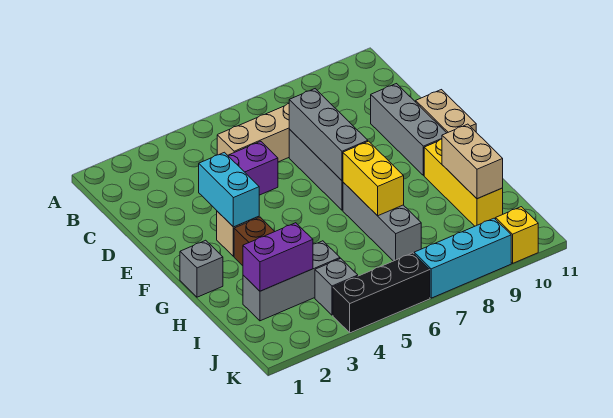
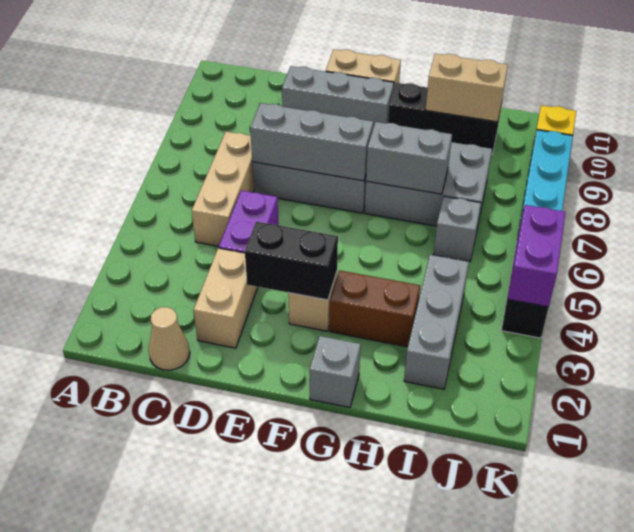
none -> tan cone C1 level 1
none -> tan brick D2:D3 level 1
cyan brick E3:F3 level 2 -> black brick E3:F3 level 2
grey brick G7:I7 level 1 -> grey brick G7:I8 level 1
yellow brick G7:H7 level 2 -> grey brick G7:H7 level 2
yellow brick G10:I10 level 1 -> black brick G10:I10 level 1
purple brick I2:I3 level 2 -> purple brick K4:K5 level 2
grey brick J4 level 1 -> grey brick I6 level 1

